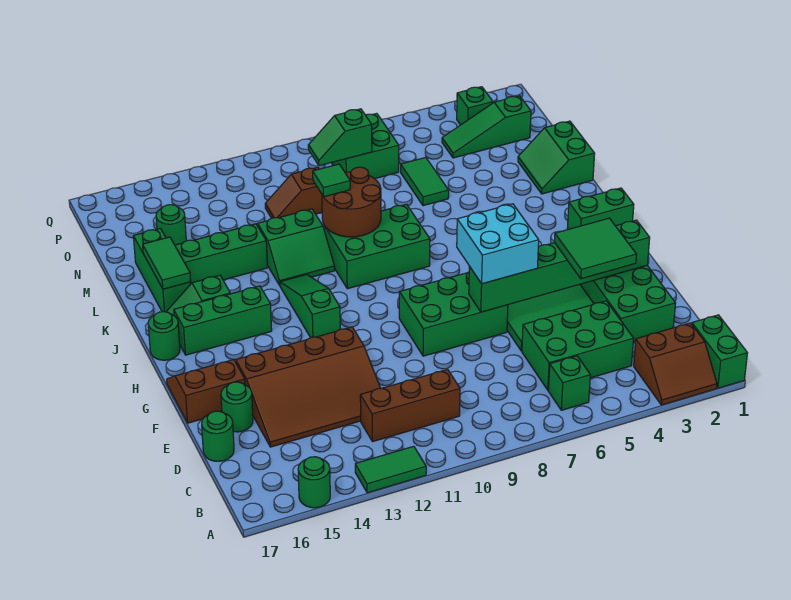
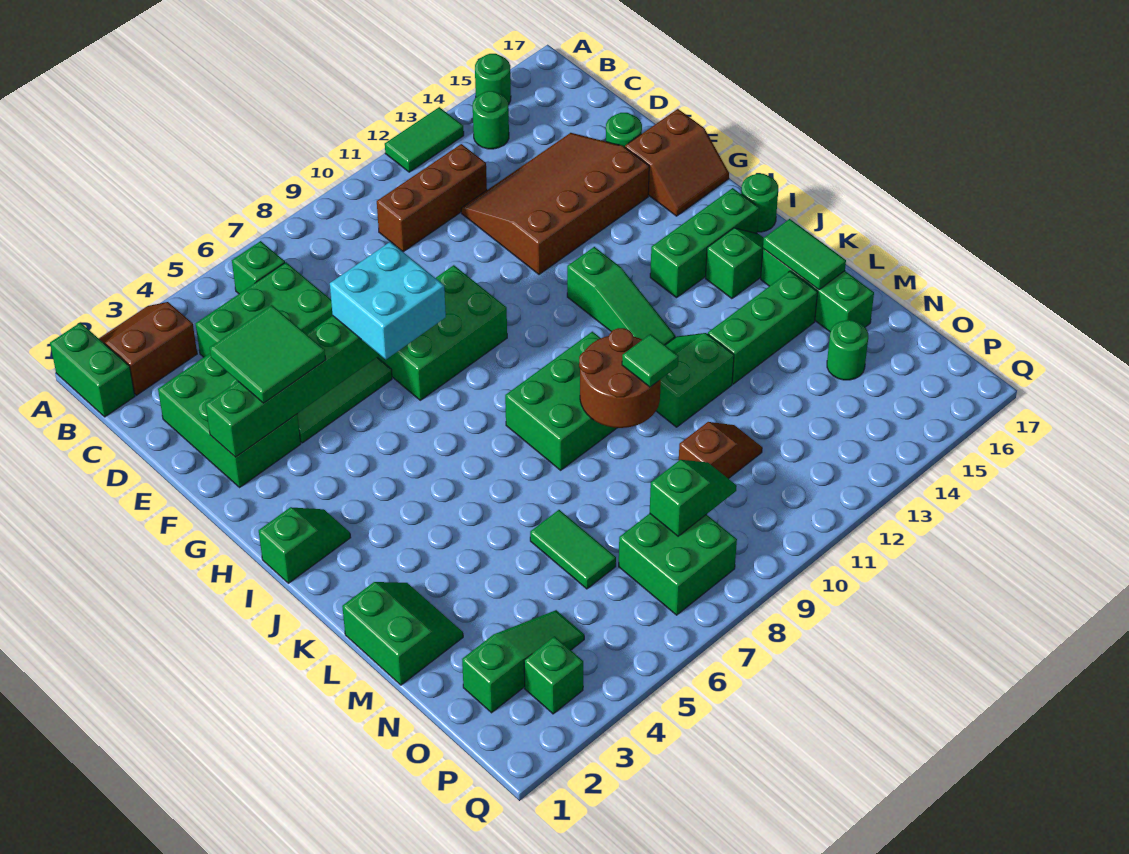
green round brick D17 level 1 -> green round brick B14 level 1
green brick I1:I2 level 1 -> green slope I1:I2 level 1 top 1

